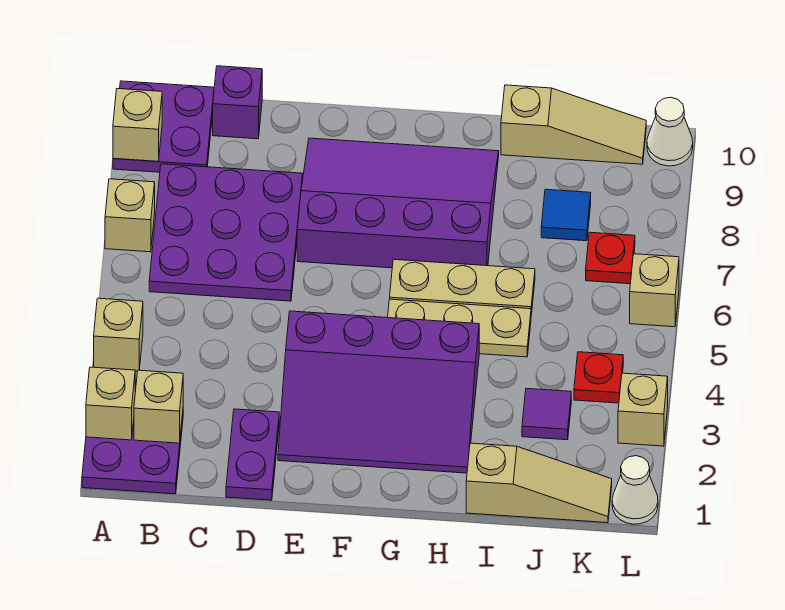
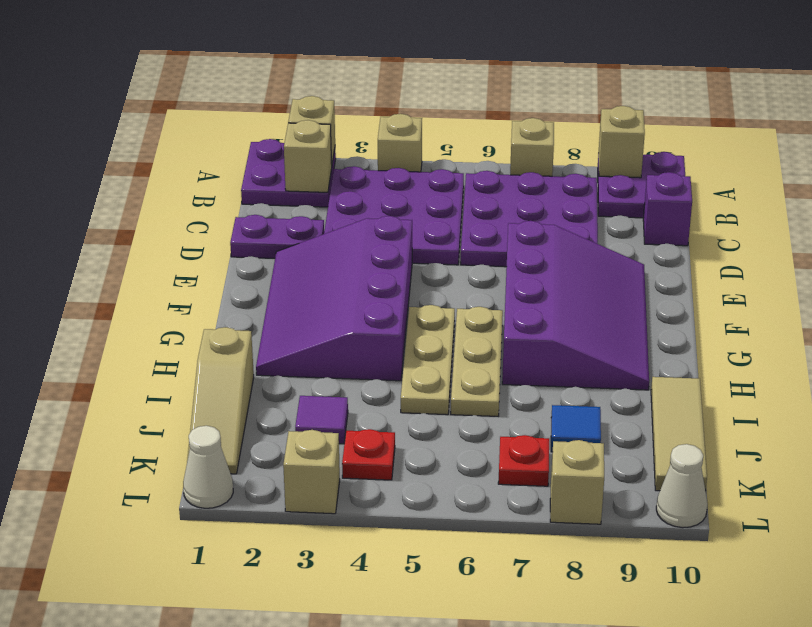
none -> purple plate B3:D5 level 1
tan slope I10:K10 level 1 top I -> tan tile I10:K10 level 1
tan brick L6 level 1 -> tan brick L8 level 1

